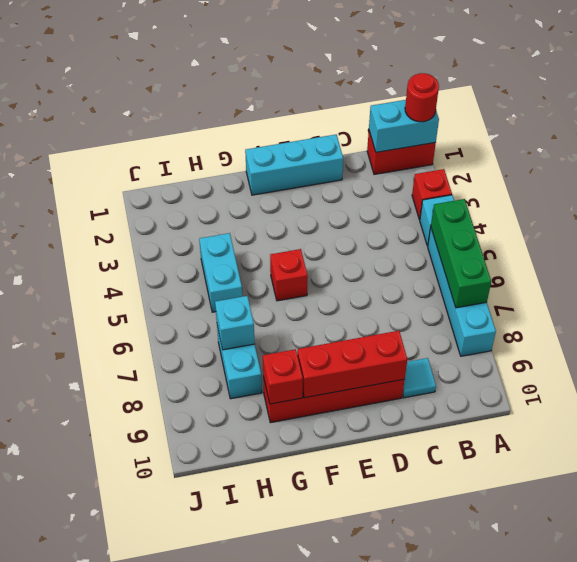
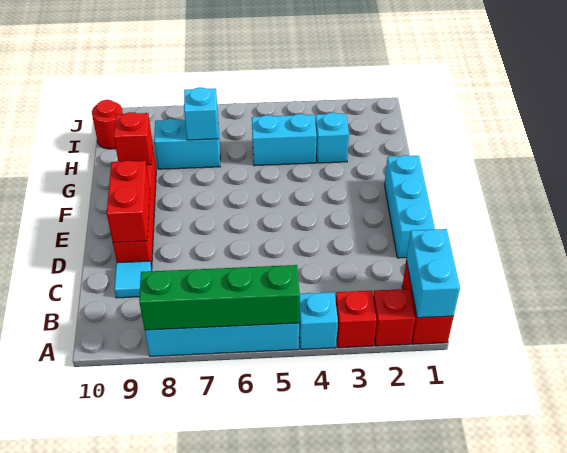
red round brick A1 level 3 -> red round brick I10 level 1
green brick A5:A7 level 2 -> green brick A5:A8 level 2
red brick D9:F9 level 2 -> red brick D9:E9 level 2
red brick F5 level 1 -> red brick A2 level 1
none -> cyan brick H3 level 1

